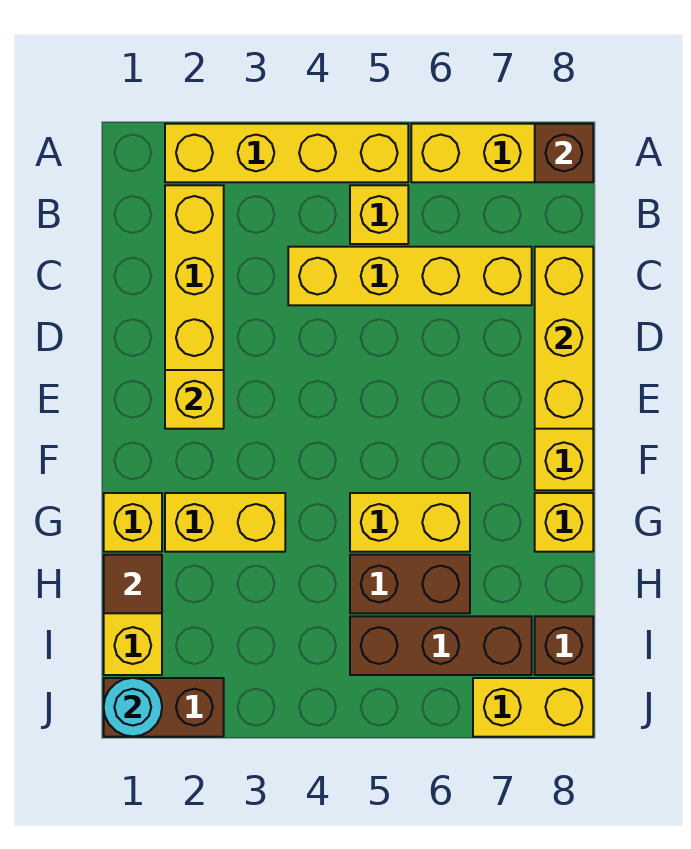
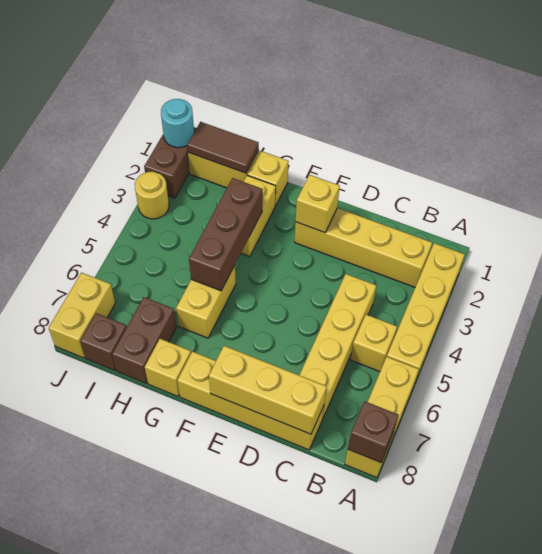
brown tile H1 level 2 -> brown tile H1:I1 level 2
brown brick H5:H6 level 1 -> brown brick H7:H8 level 1
brown brick I5:I7 level 1 -> brown brick G3:G5 level 2
none -> yellow round brick J3 level 1

